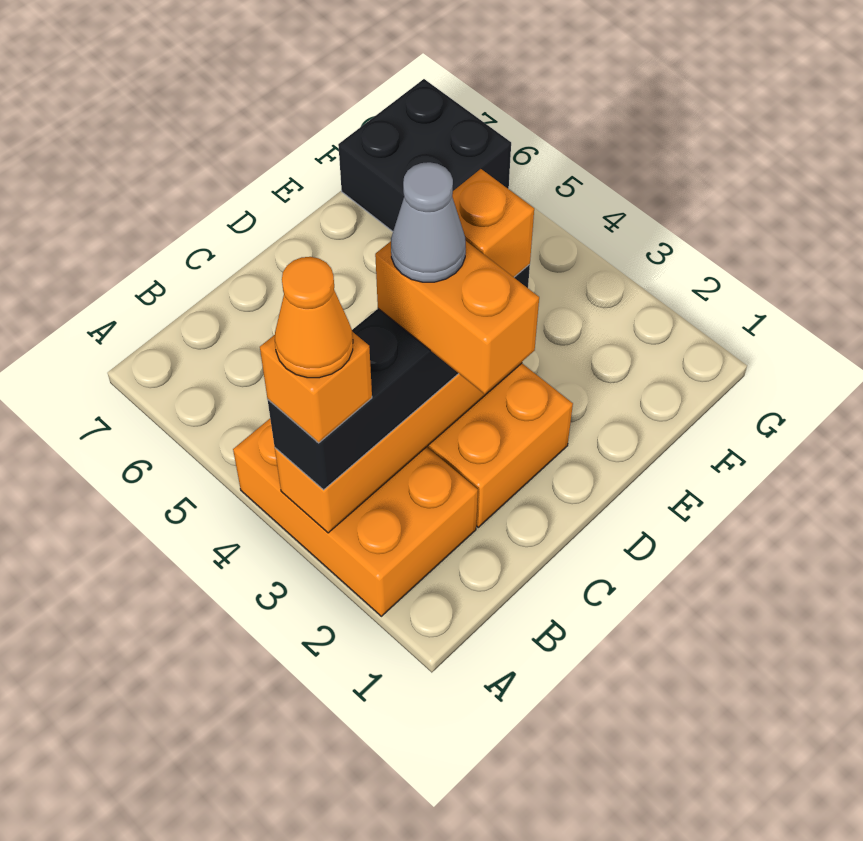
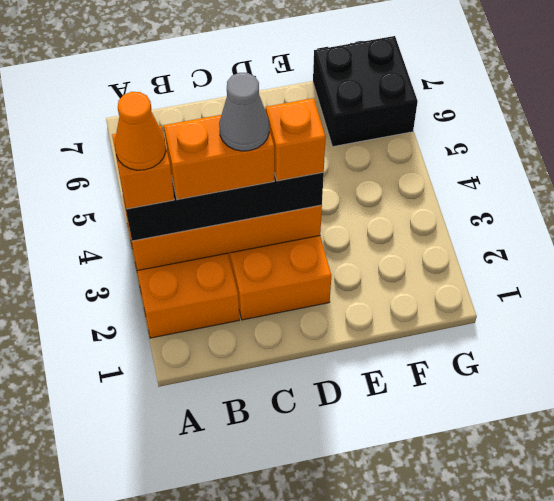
orange brick C2:C3 level 4 -> orange brick B3:C3 level 4

